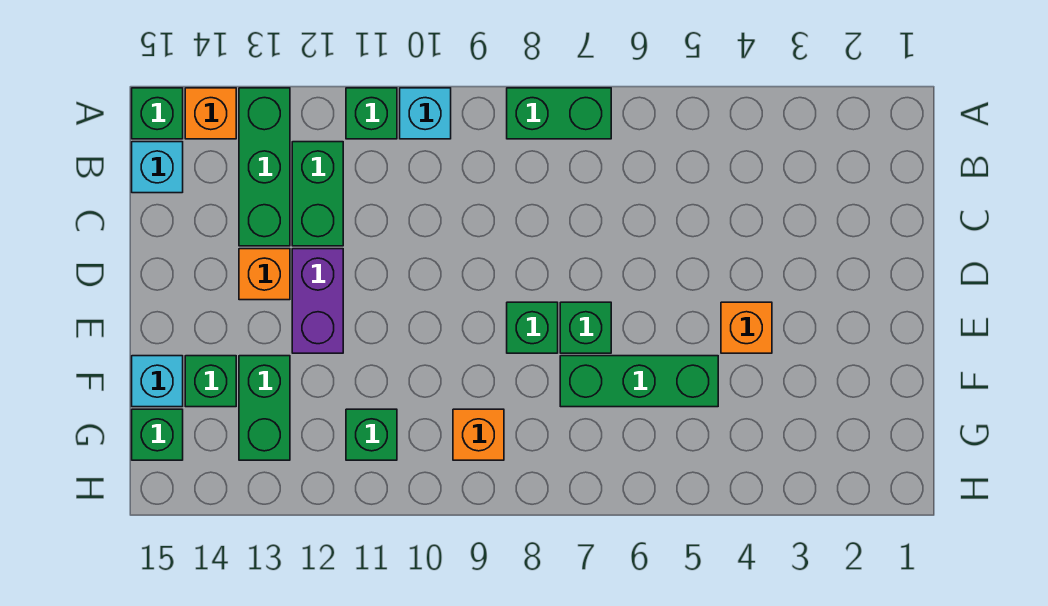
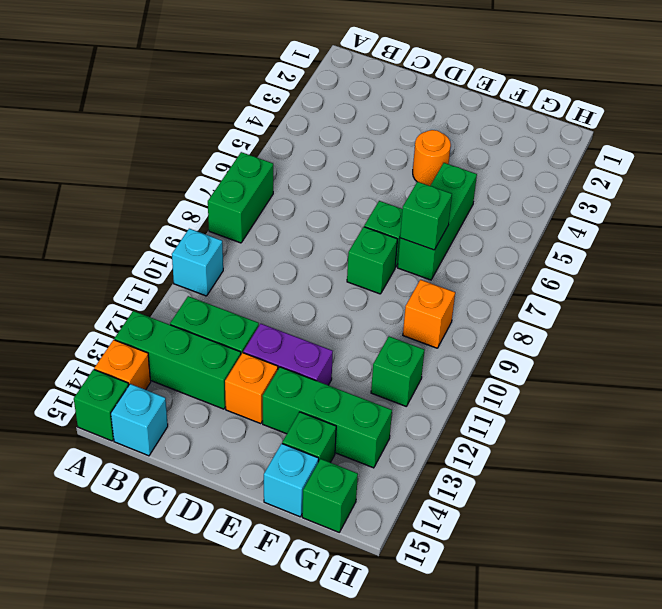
green brick A11 level 1 -> green brick F7 level 2
orange brick E4 level 1 -> orange round brick E4 level 1
green brick F13:G13 level 1 -> green brick E13:G13 level 1

